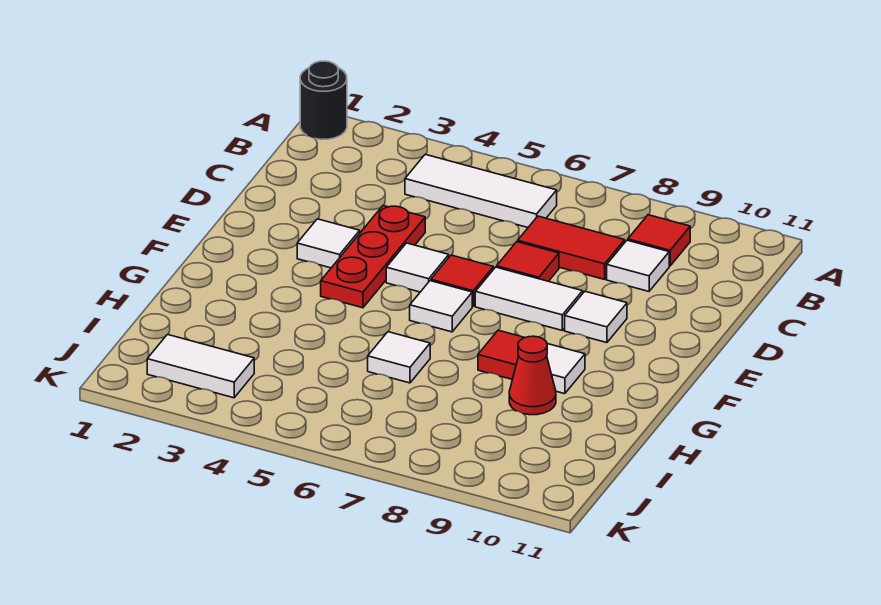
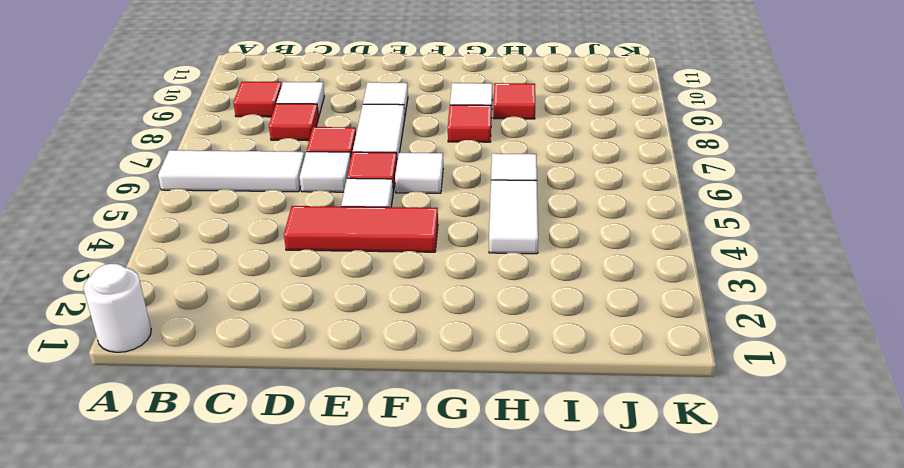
black round brick A1 level 1 -> white round brick A1 level 1
white tile B4:B6 level 1 -> white tile A6:C6 level 1
red tile C7:C8 level 1 -> red tile C8 level 1
red plate D4:F4 level 1 -> red tile D4:F4 level 1
white tile E3 level 1 -> white tile D6 level 1
red cone H9 level 1 -> red tile H9 level 1
white tile J2:J3 level 1 -> white tile H4:H5 level 1

